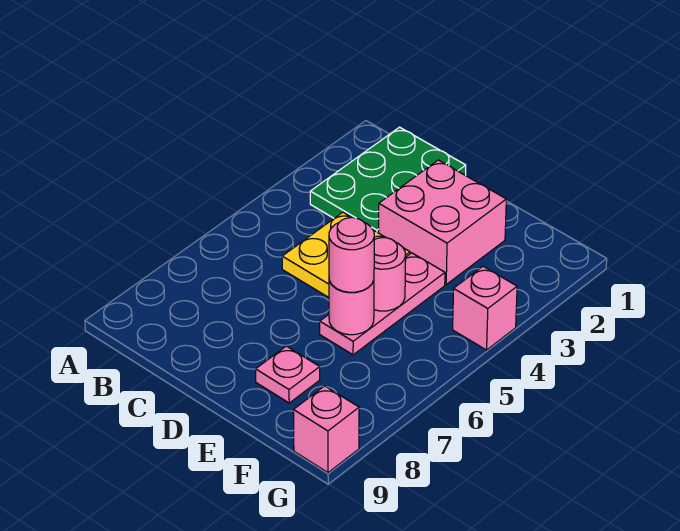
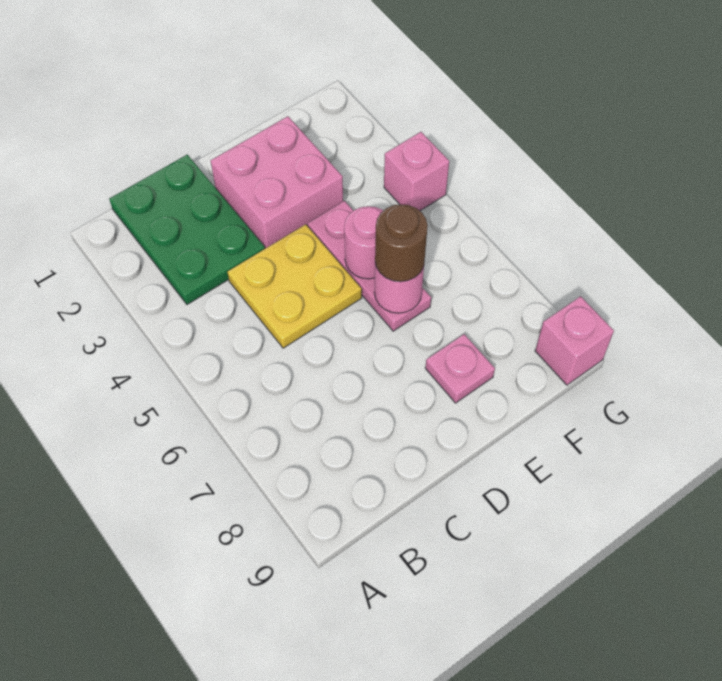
pink round brick E6 level 3 -> brown round brick E6 level 3

